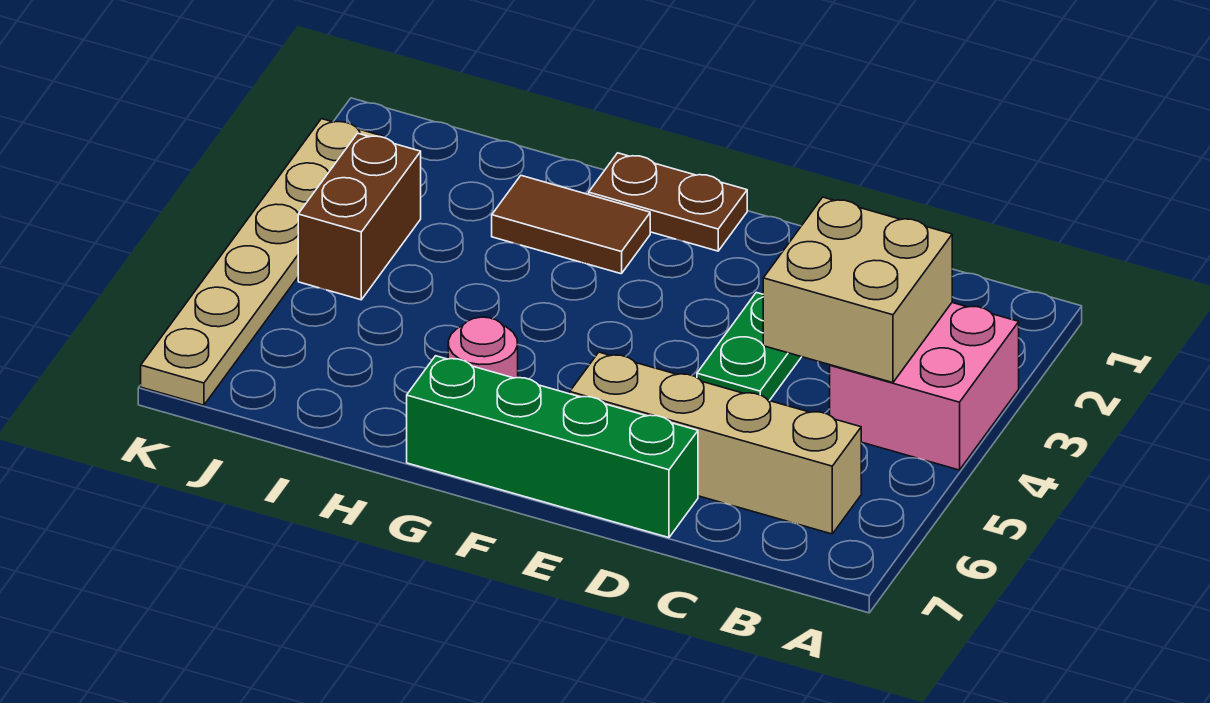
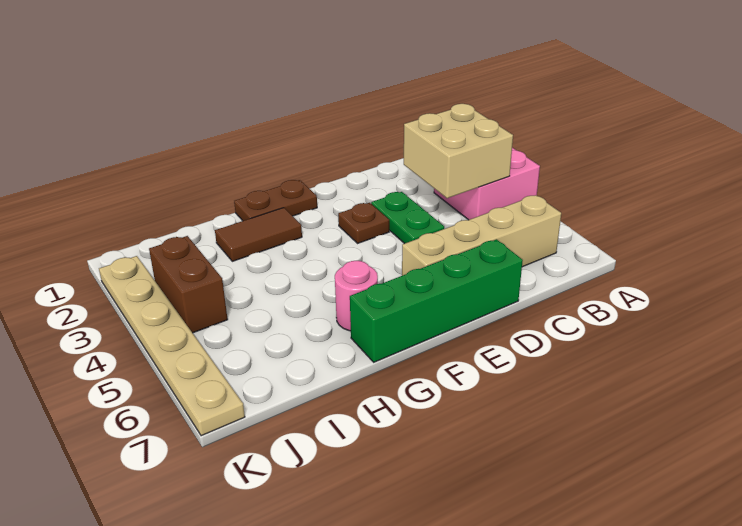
none -> brown plate E3 level 1

